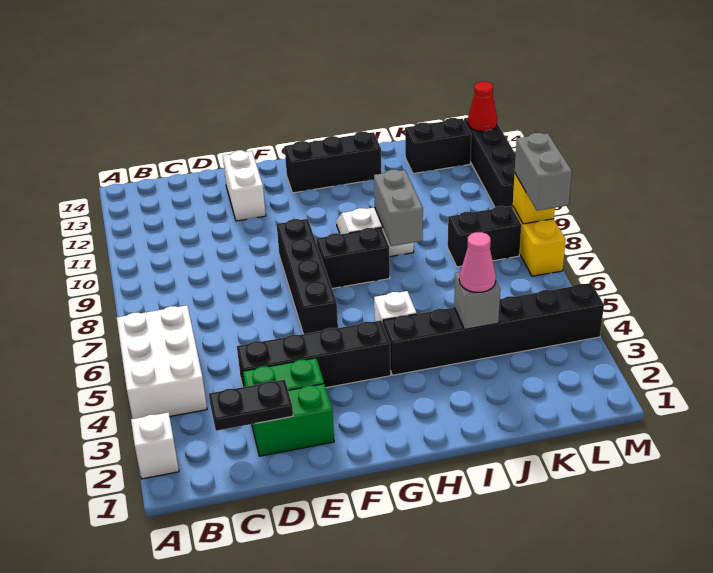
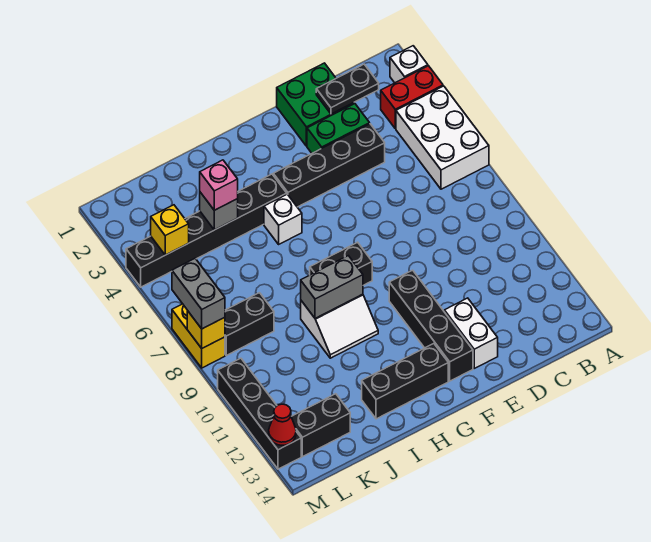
none -> red brick A3:B3 level 1
green brick D2:E2 level 1 -> green brick D1:E2 level 1
black brick F6:F9 level 1 -> black brick F10:F13 level 1
grey brick I8:I9 level 2 -> grey brick H9:I9 level 2
pink cone J4 level 3 -> pink brick J4 level 3
none -> yellow brick L4 level 2

